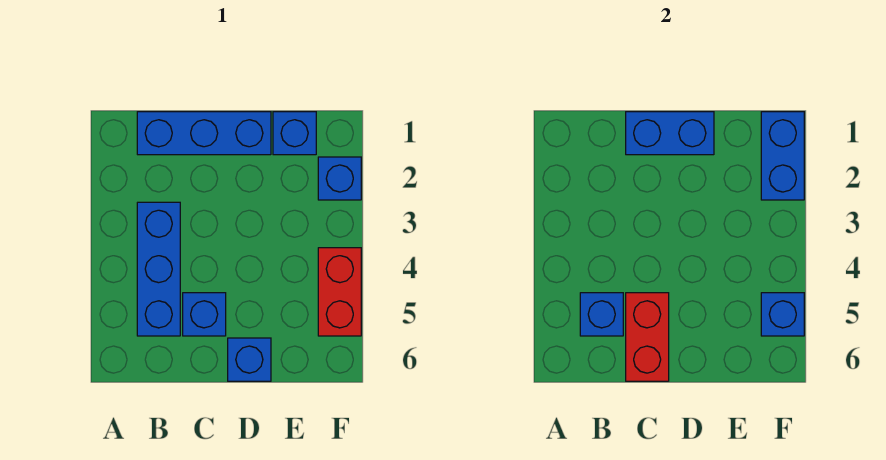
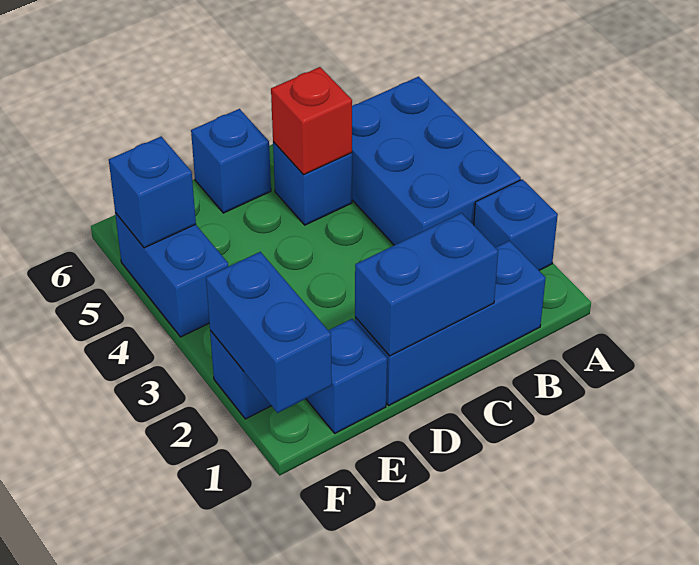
blue brick B3:B5 level 1 -> blue brick A3:B5 level 1
blue brick B5 level 2 -> blue brick A2 level 1
red brick C5:C6 level 2 -> red brick C5 level 2
red brick F4:F5 level 1 -> blue brick F4:F5 level 1

